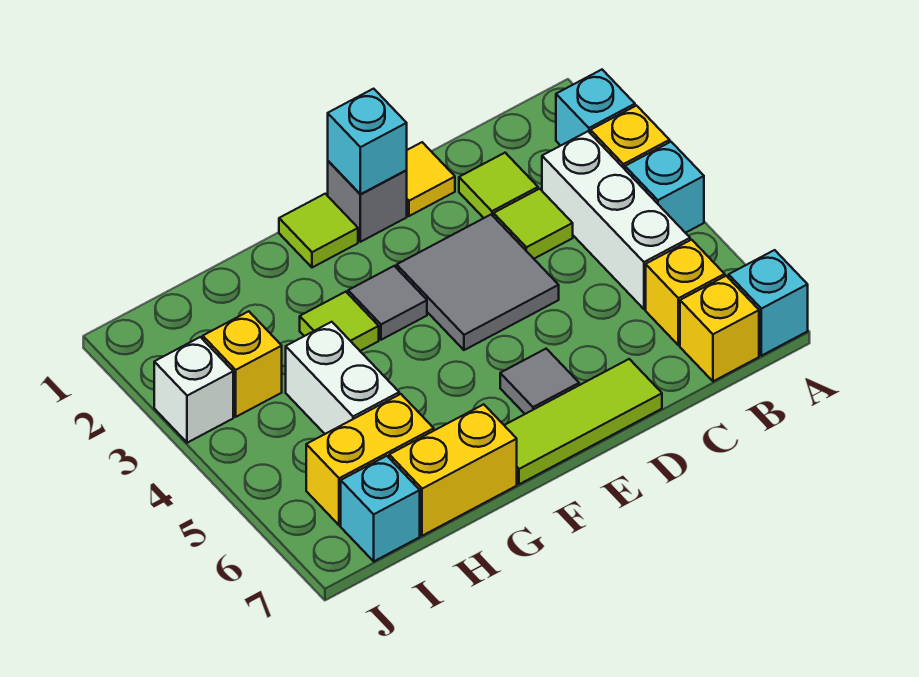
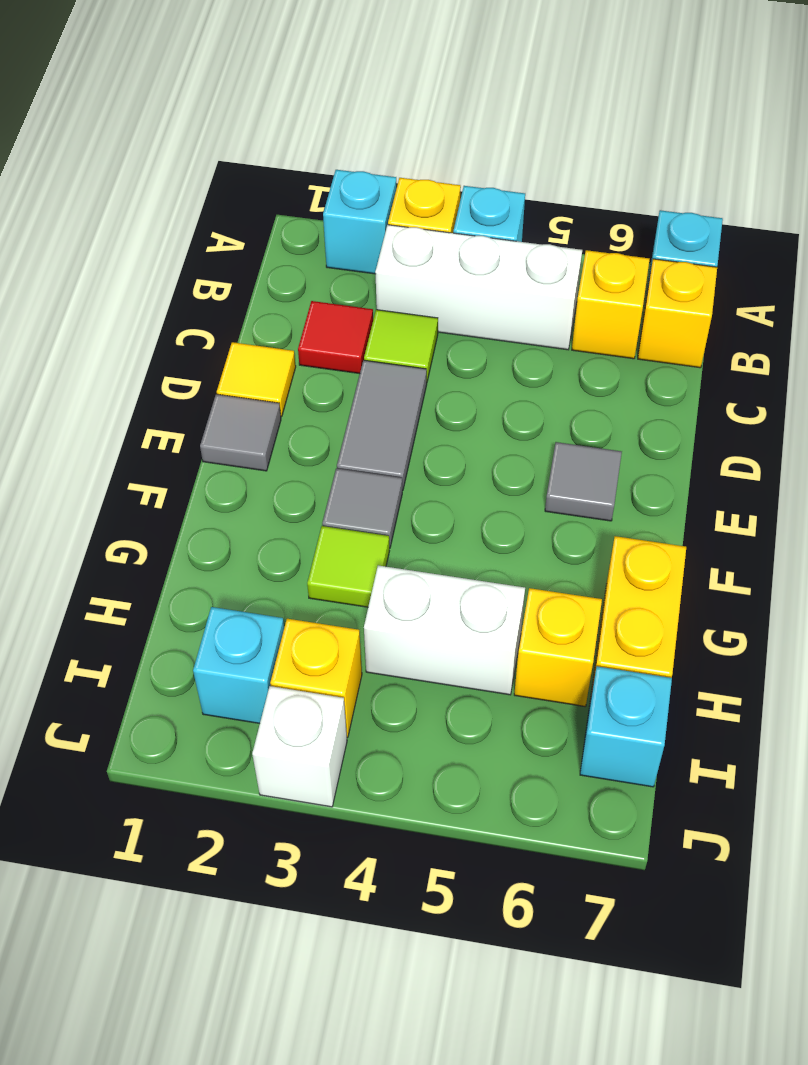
lime tile C2 level 1 -> red tile C2 level 1
grey tile D3:E4 level 1 -> grey tile D3:E3 level 1
lime tile D7:F7 level 1 -> none
grey brick E1 level 1 -> grey tile E1 level 1
cyan brick E1 level 2 -> cyan brick I2 level 1
lime tile F1 level 1 -> none
yellow brick H6:I6 level 1 -> yellow brick H6 level 1

